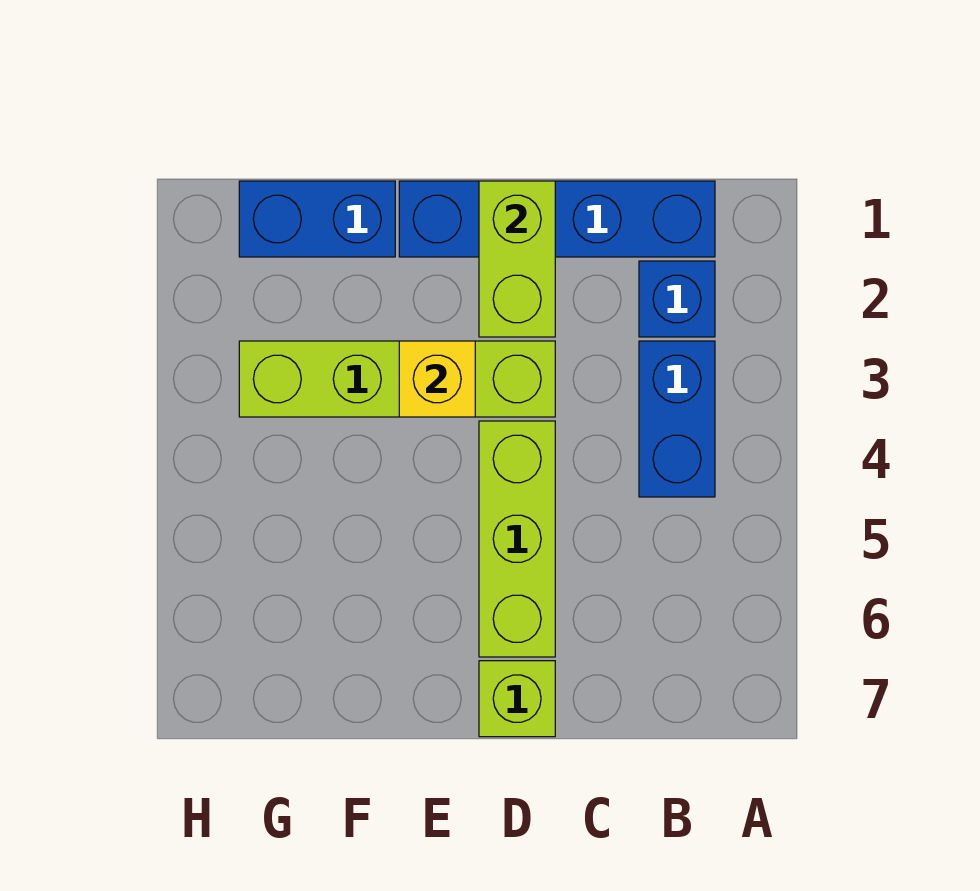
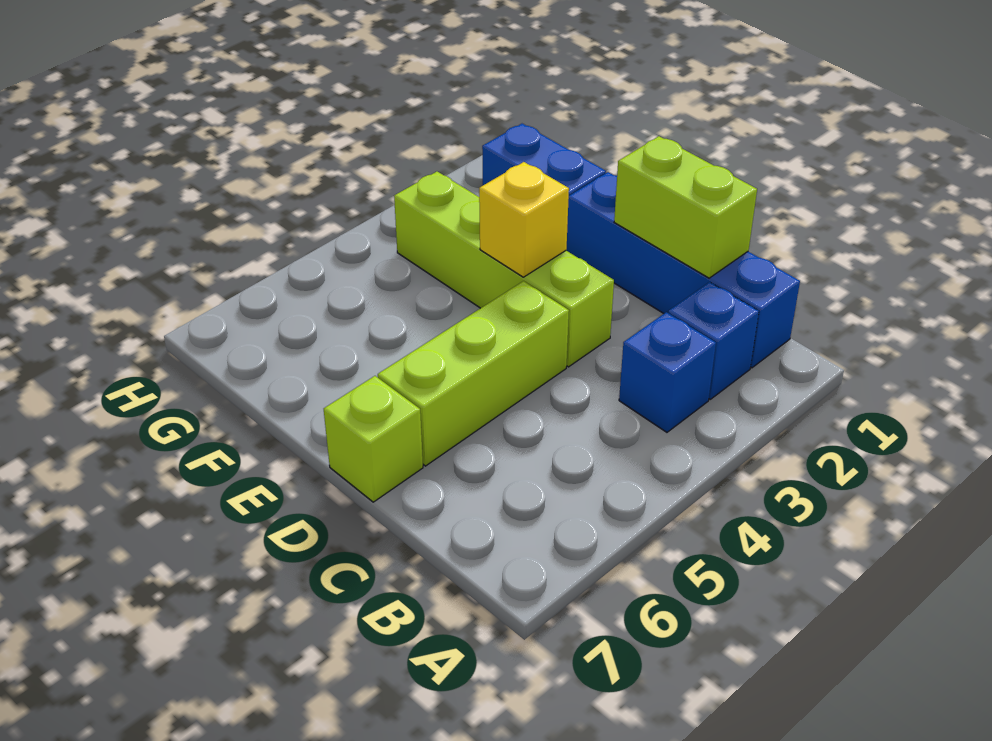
blue brick B3:B4 level 1 -> blue brick B3 level 1
lime brick D1:D2 level 2 -> lime brick C1:D1 level 2

